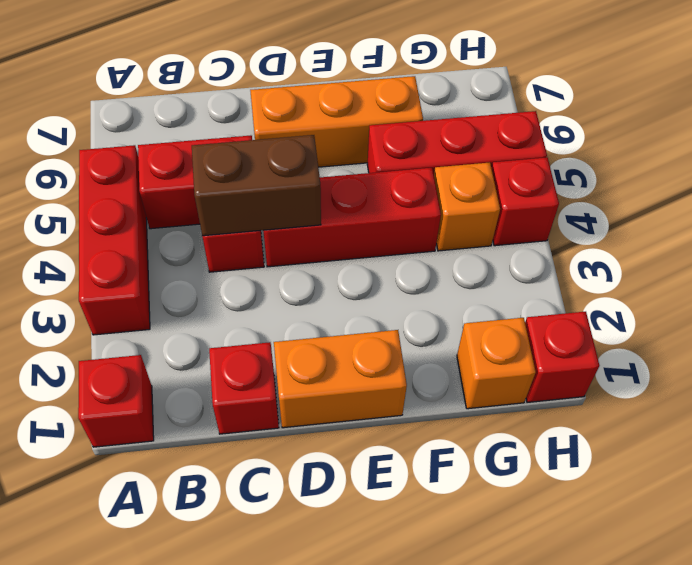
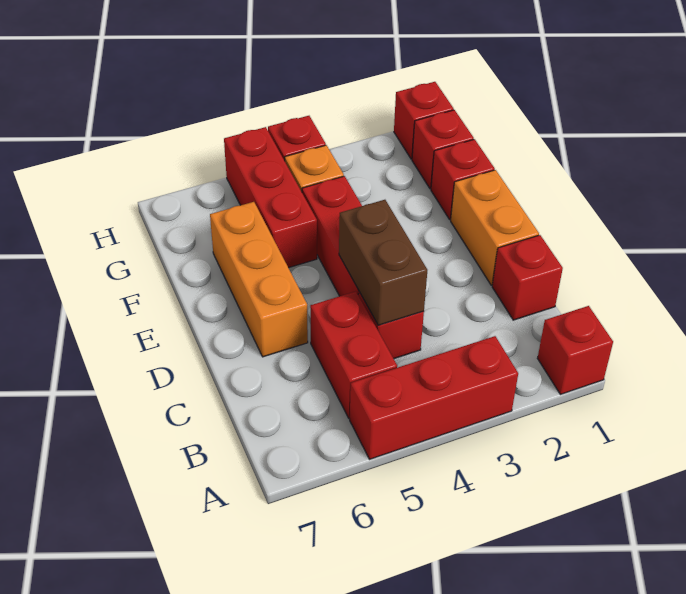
none -> red brick F1 level 1
orange brick G1 level 1 -> red brick G1 level 1

